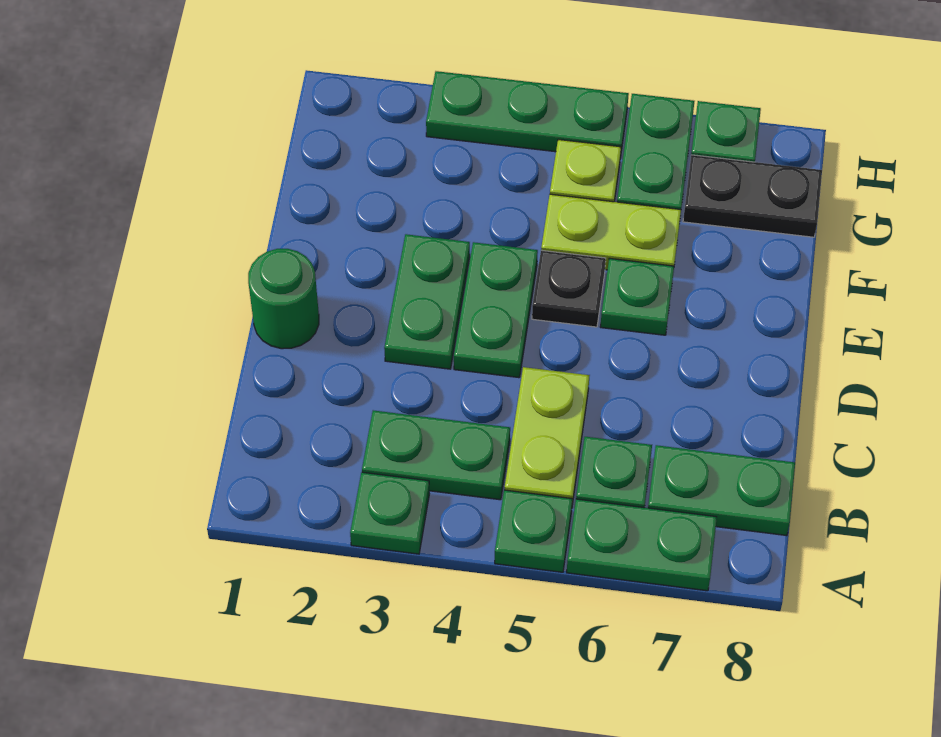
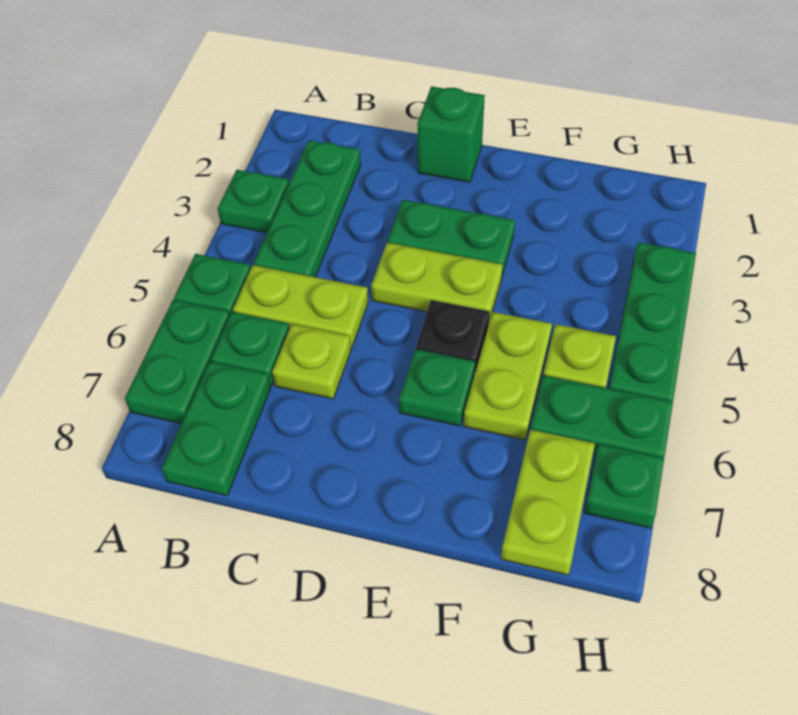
green plate B3:B4 level 1 -> green plate B2:B4 level 1
none -> lime plate C6 level 1
green round brick D1 level 1 -> green brick D1 level 1
green plate D4:E4 level 1 -> lime plate D4:E4 level 1
black plate G7:G8 level 1 -> lime plate G7:G8 level 1

